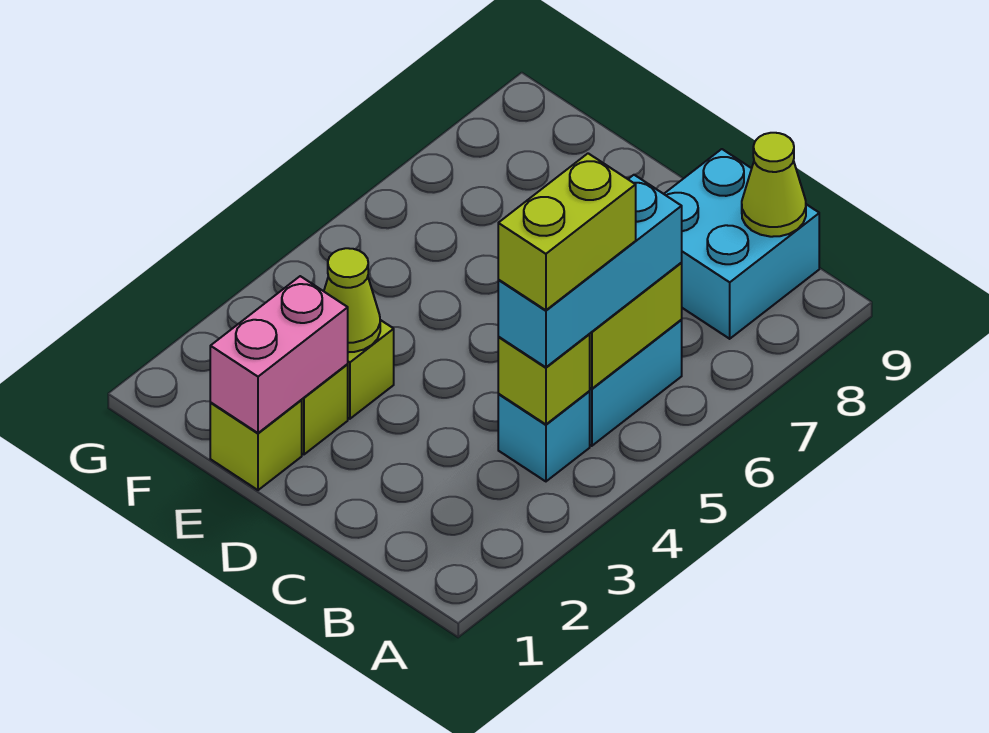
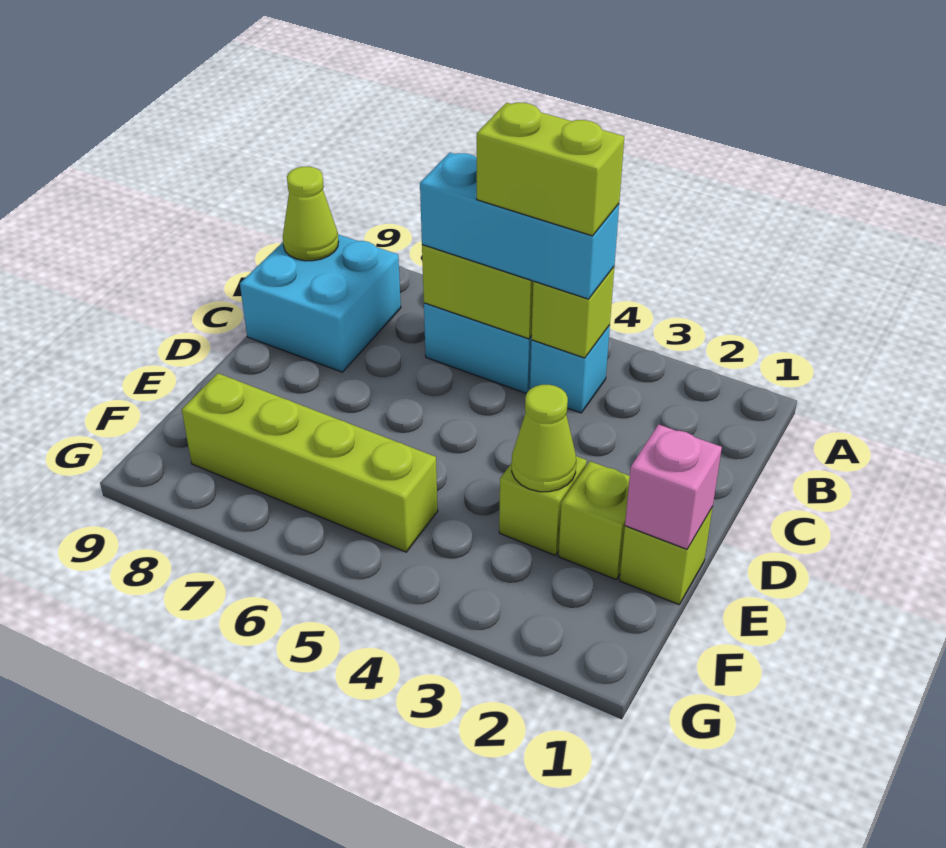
pink brick E1:E2 level 2 -> pink brick E1 level 2
none -> lime brick F5:F8 level 1

